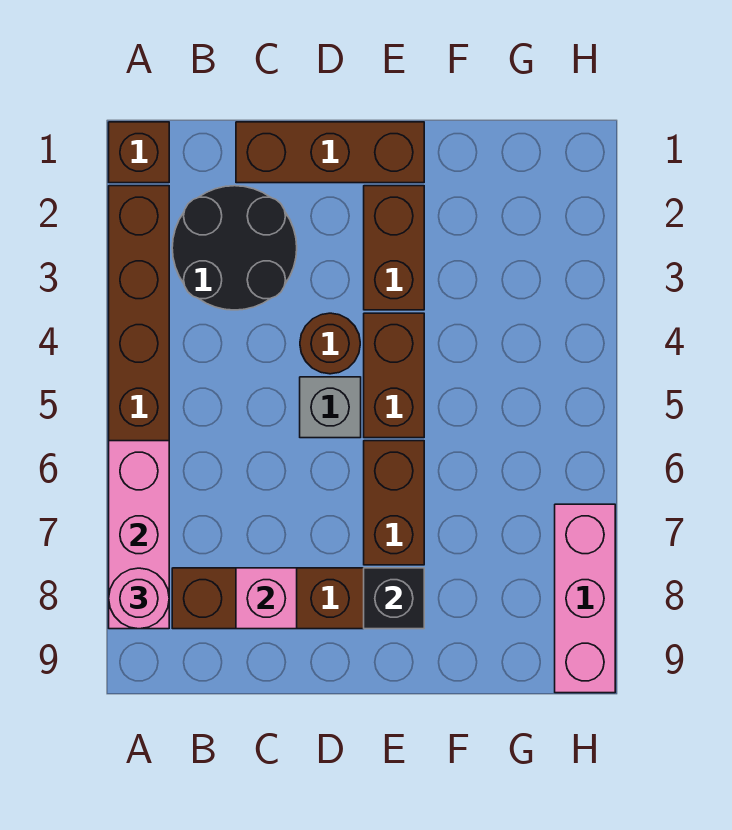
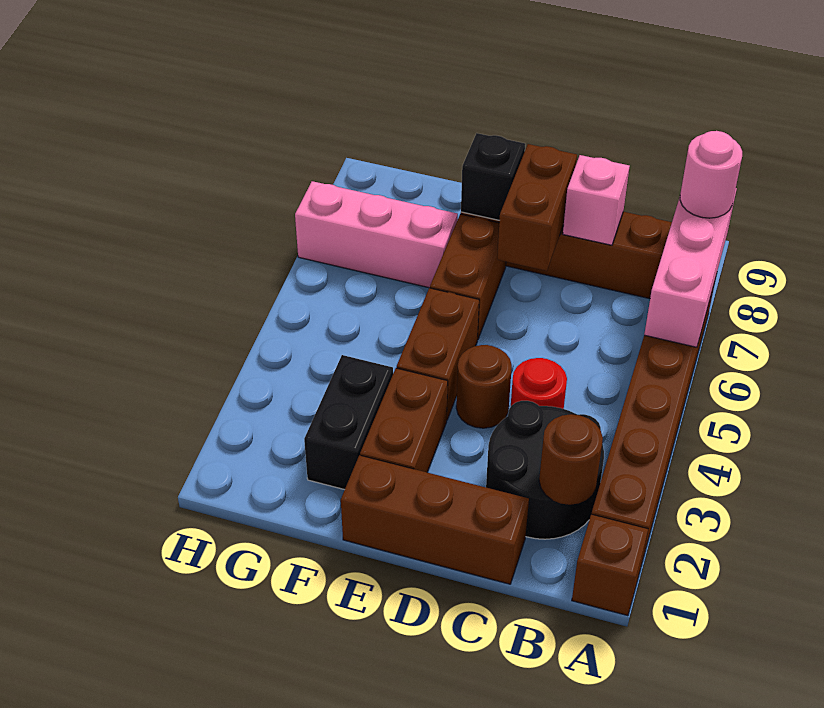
none -> brown round brick B2 level 2
none -> red round brick C4 level 1
grey brick D5 level 1 -> none
none -> brown brick D7:D8 level 2
none -> black brick F2:F3 level 1
pink brick H7:H9 level 1 -> pink brick F7:H7 level 1

